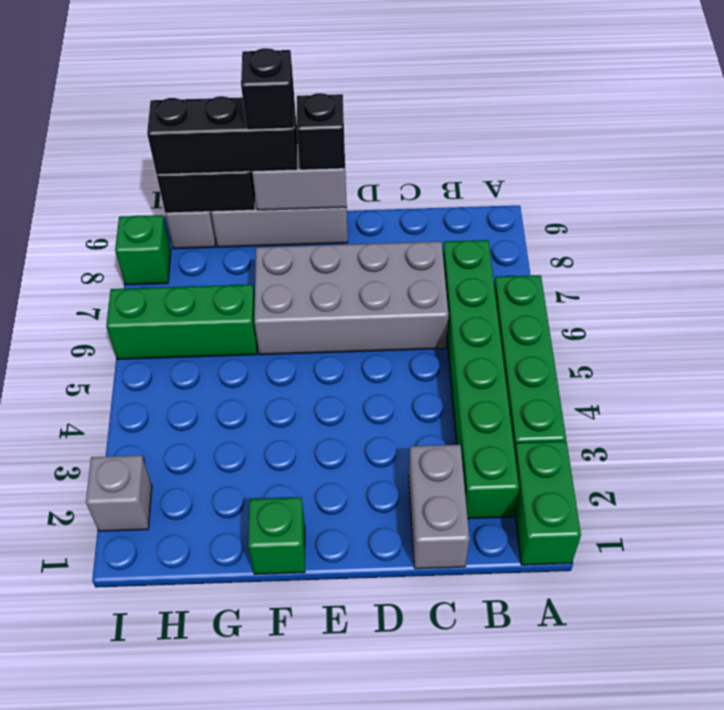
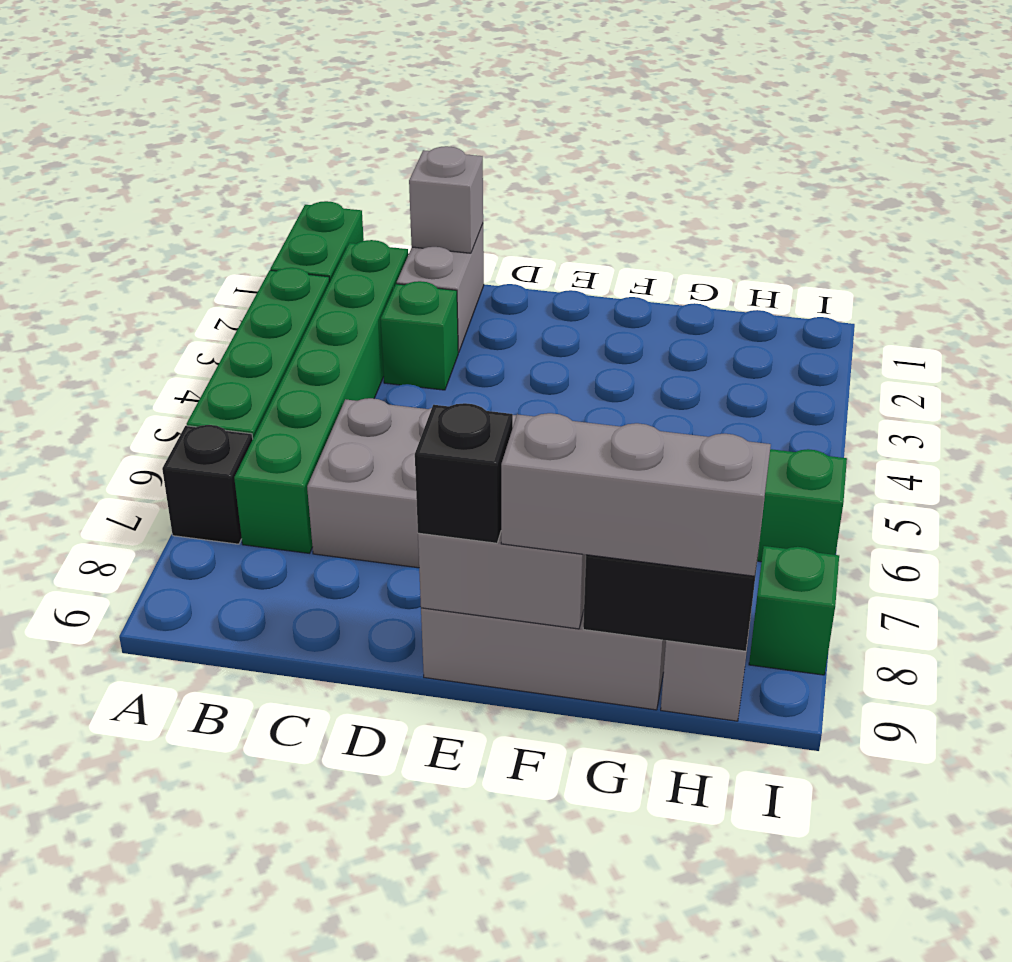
green brick F1 level 1 -> green brick C3 level 1
black brick F9:H9 level 3 -> grey brick F9:H9 level 3
black brick F9 level 4 -> black brick A7 level 1
grey brick I2 level 1 -> grey brick C1 level 2

